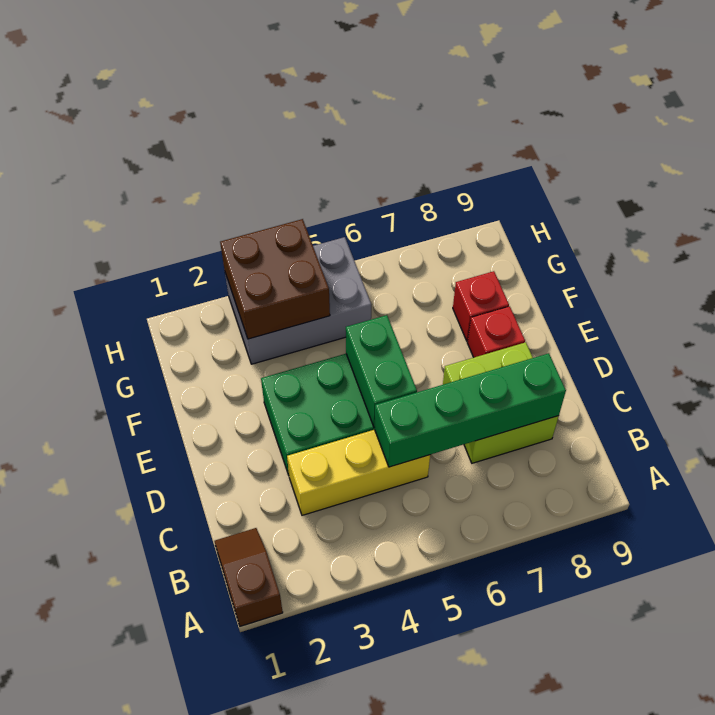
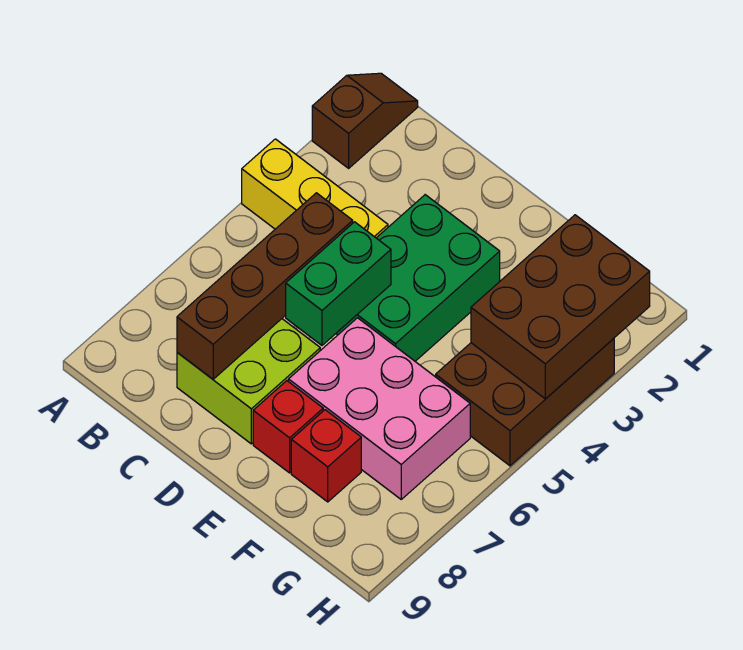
brown slope A1:B1 level 1 top A -> brown slope A1:A2 level 1 top 2
yellow brick C3:C5 level 1 -> yellow brick A4:C4 level 1
green brick C5:C8 level 2 -> brown brick C5:C8 level 2
green brick D5:E5 level 2 -> green brick D5:D6 level 2
none -> pink brick E6:G7 level 1
grey brick G3:H5 level 1 -> brown brick G3:H5 level 1
brown brick G3:H4 level 2 -> brown brick G2:H4 level 2

